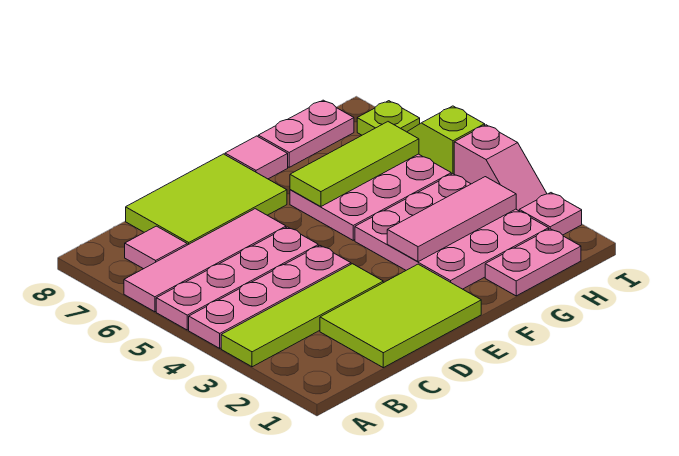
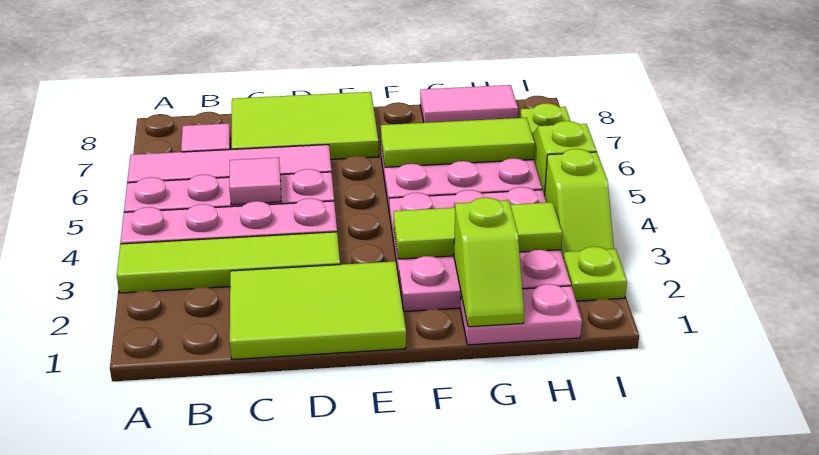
pink tile F3:H3 level 2 -> lime tile F3:H3 level 2
pink tile F8 level 1 -> pink tile C5 level 2
none -> lime slope G1:G2 level 2 top 2
pink plate G8:H8 level 1 -> pink tile G8:H8 level 1
pink plate I2 level 1 -> lime plate I2 level 1
pink slope I3:I4 level 1 top 4 -> lime slope I3:I4 level 1 top 4

